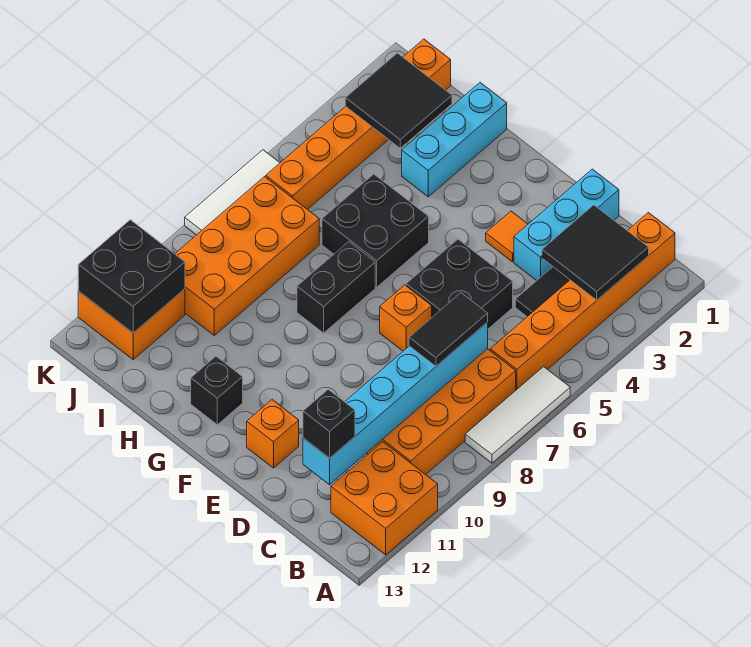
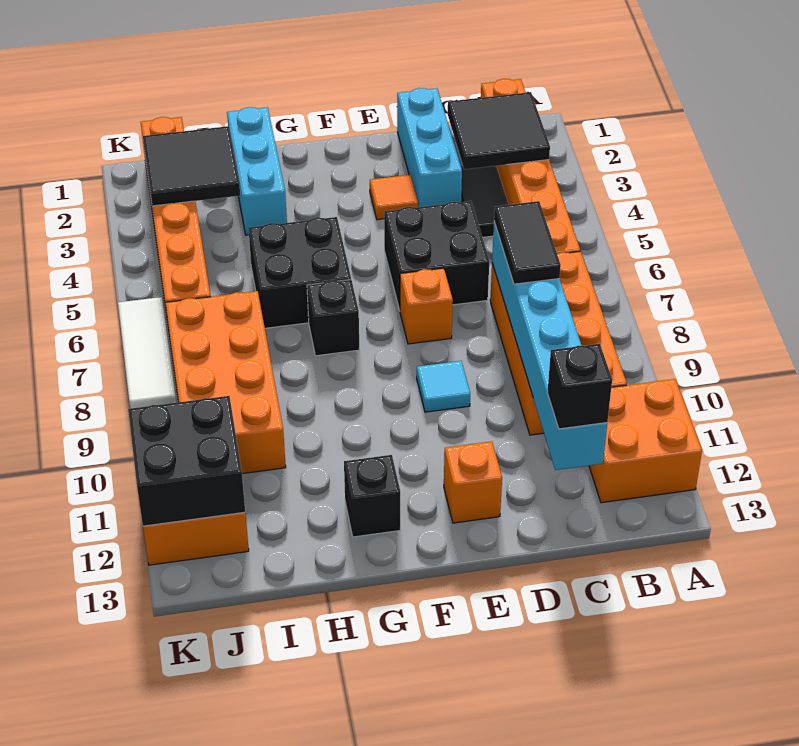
white tile A6:A8 level 1 -> none
none -> cyan tile E9 level 1
black brick G7:G8 level 1 -> black brick G7 level 1

